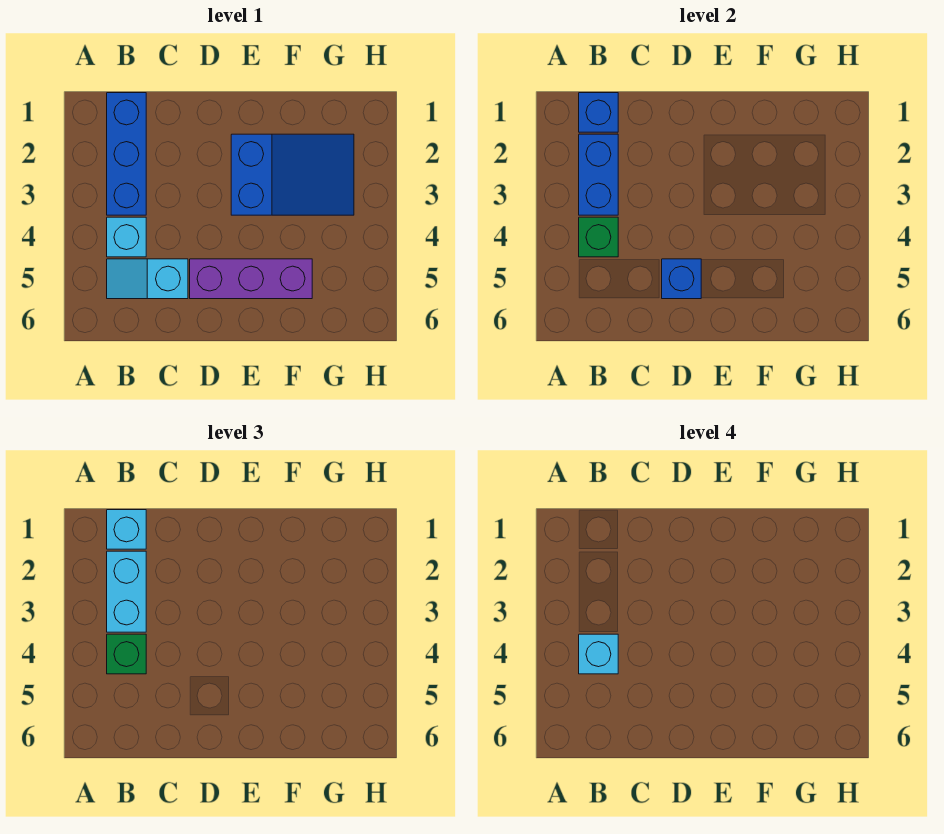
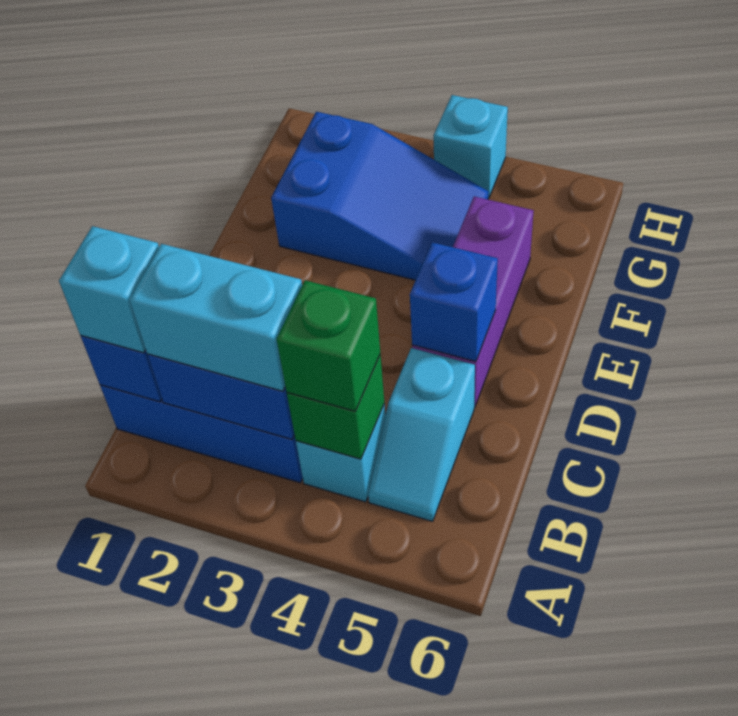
cyan brick B4 level 4 -> cyan brick H4 level 1
blue slope E2:G3 level 1 top E -> blue slope F2:G4 level 1 top 2

